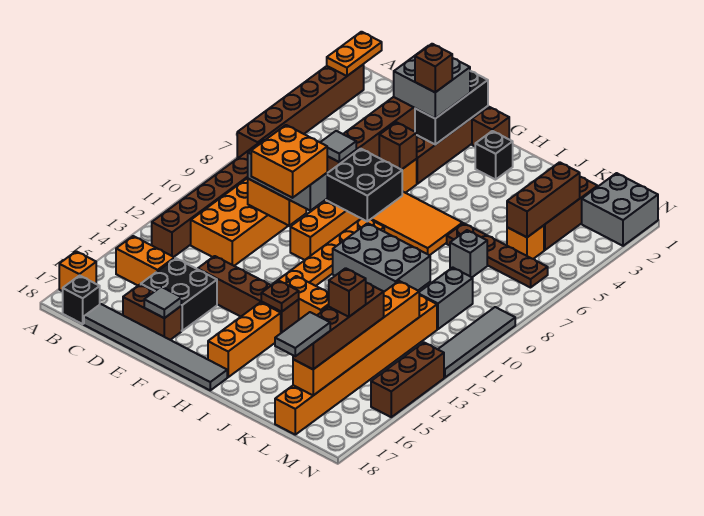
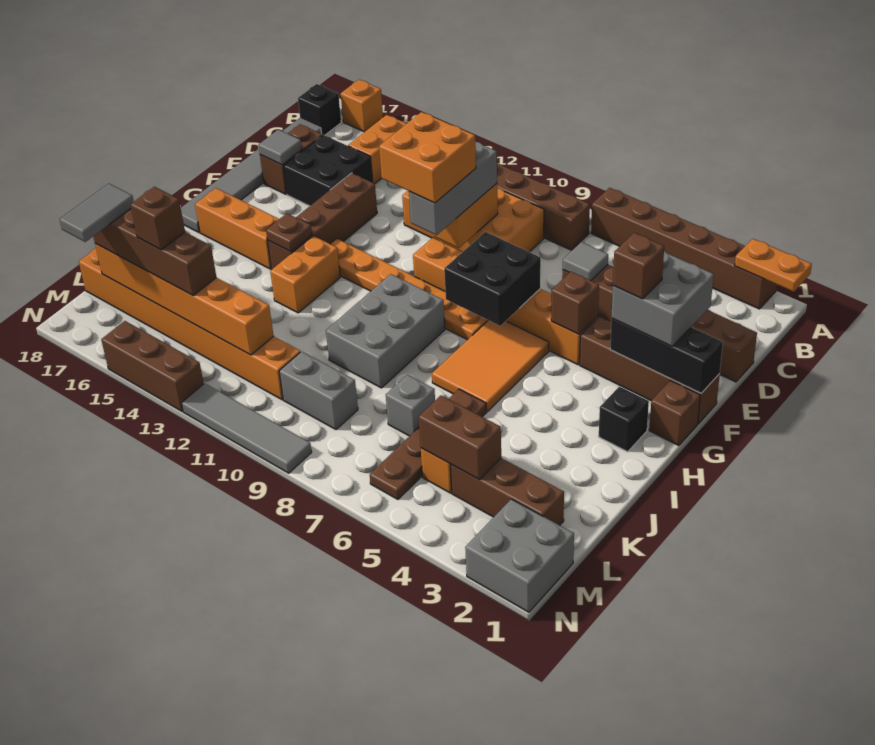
brown brick L3:L5 level 2 -> brown brick L4:L5 level 2
grey tile L17:L18 level 4 -> grey tile L17:M17 level 4

